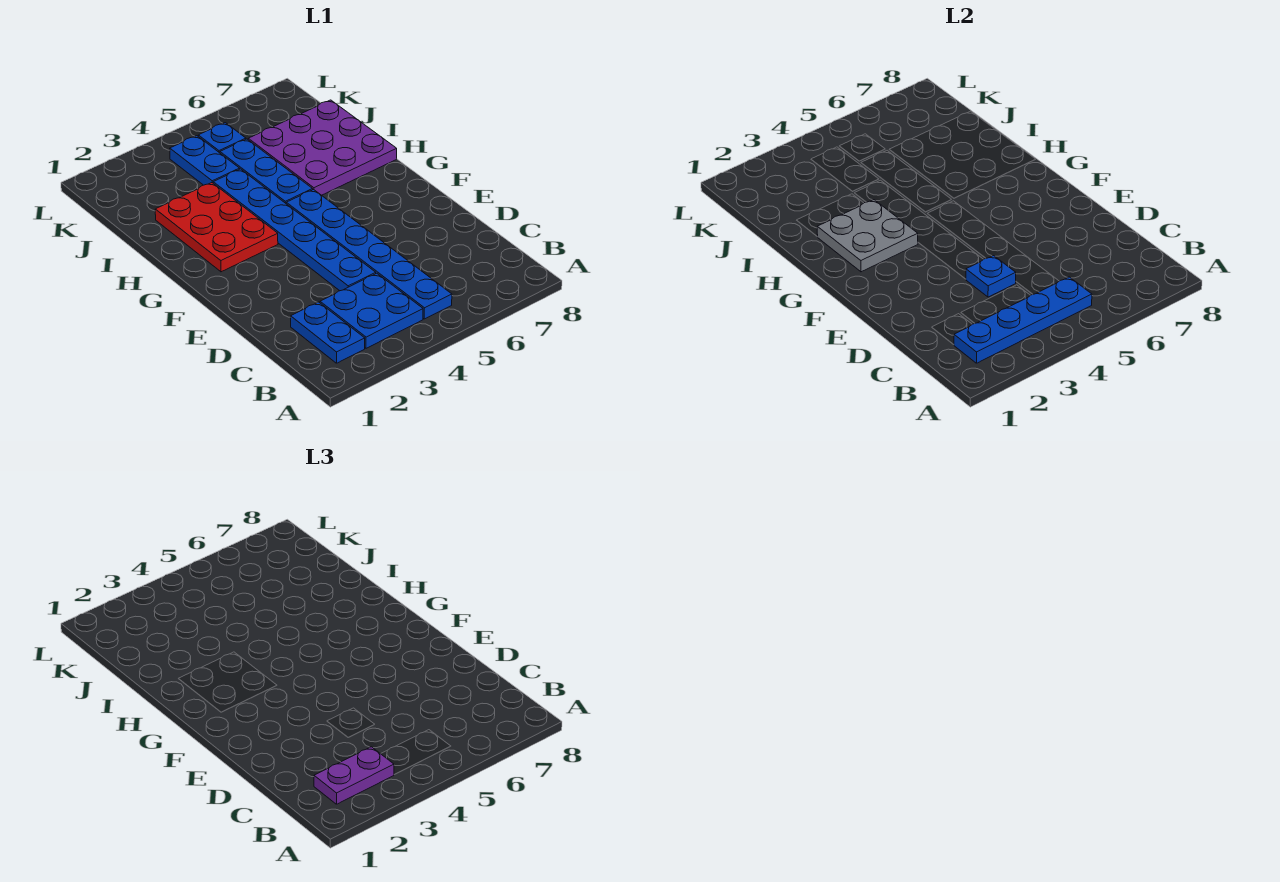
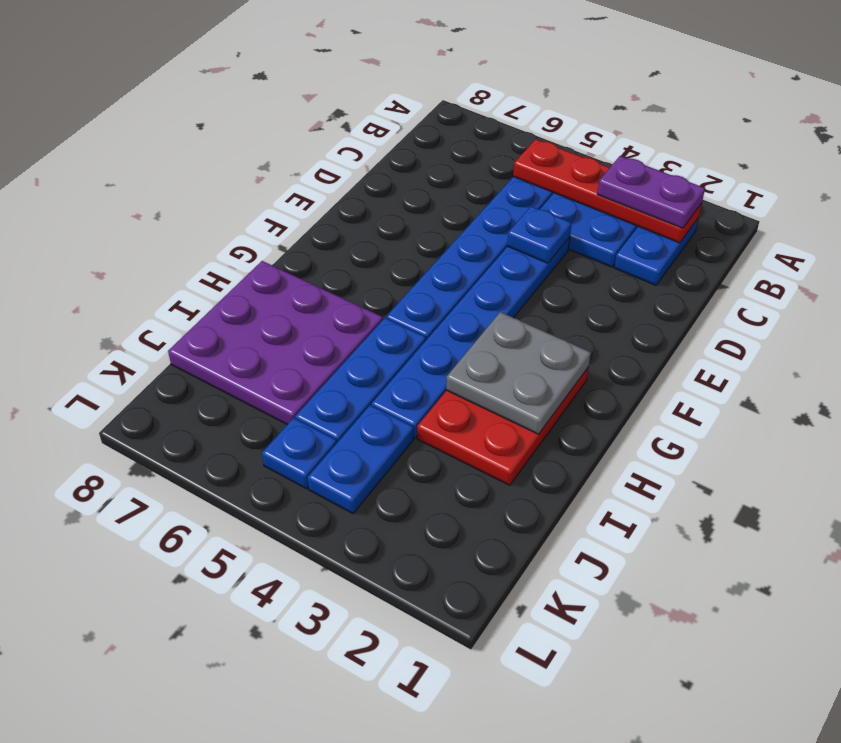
blue plate B2:B5 level 2 -> red plate B2:B5 level 2

